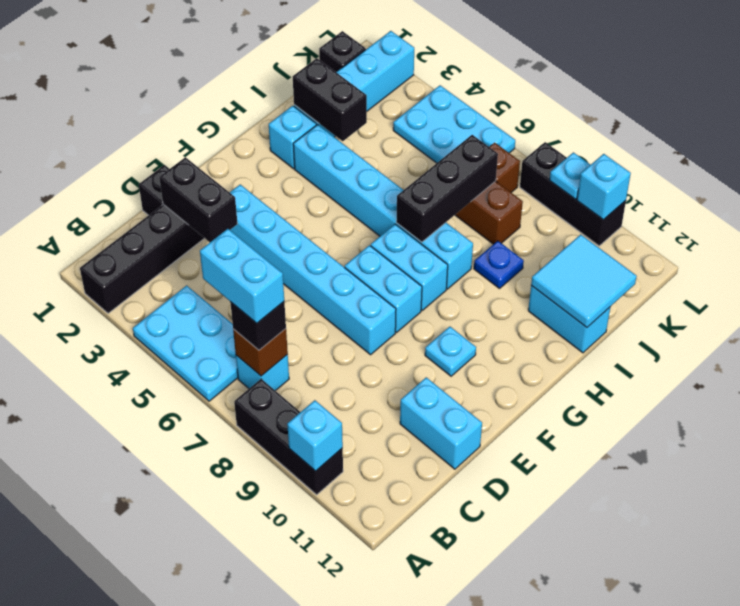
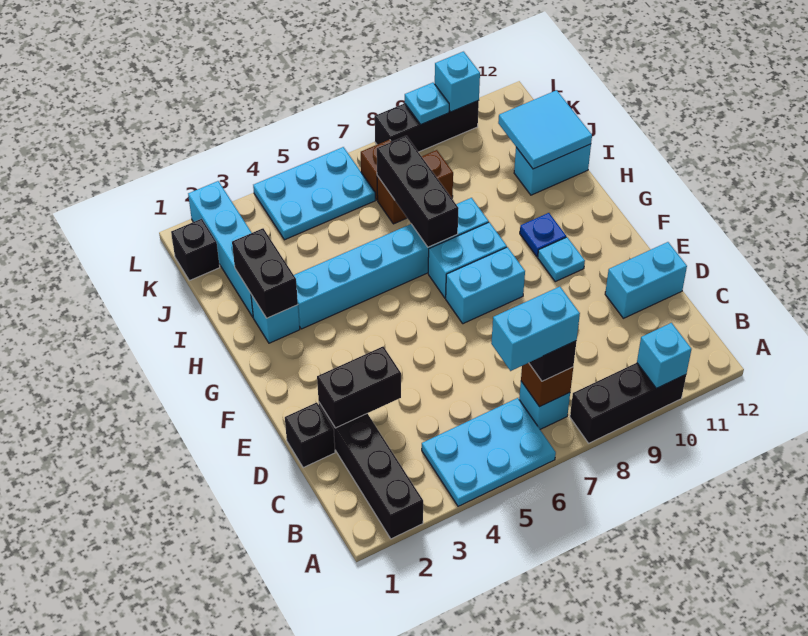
cyan brick E3:E8 level 1 -> none
black brick I2:I3 level 2 -> black brick H2:I2 level 2
blue plate I9 level 1 -> blue plate G10 level 1

